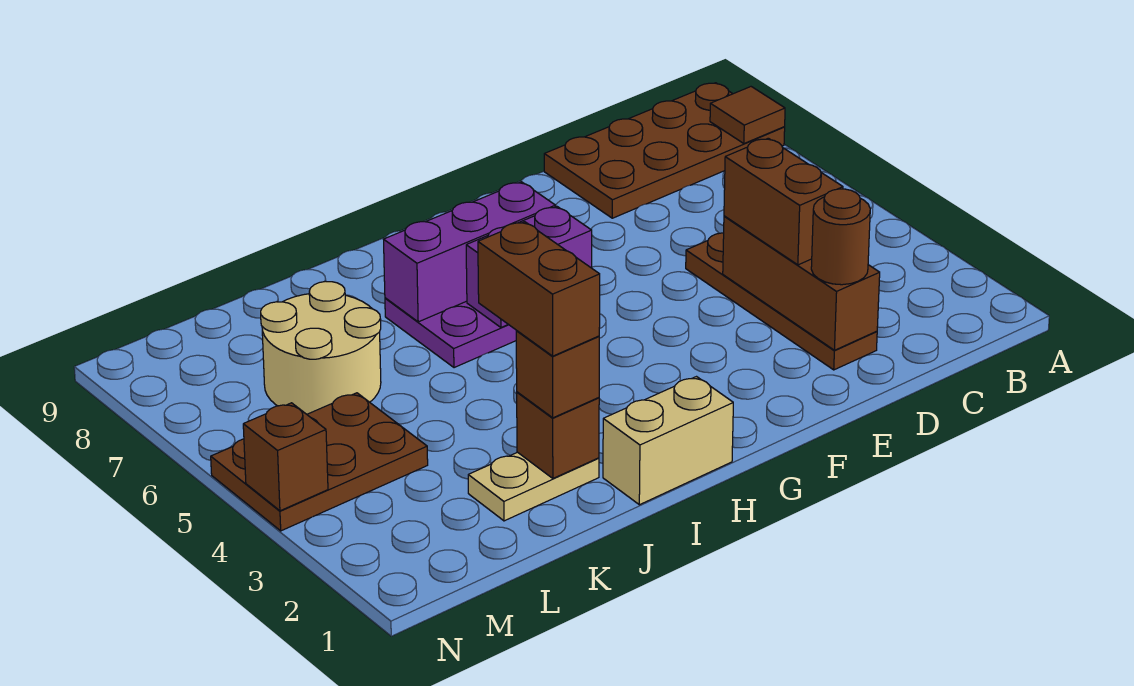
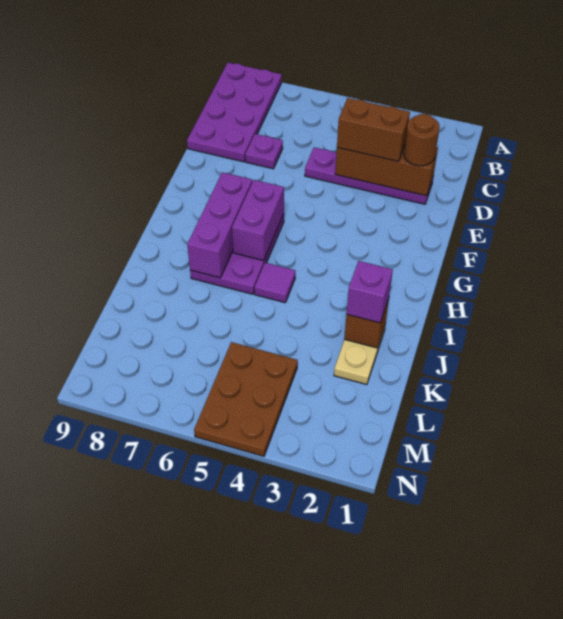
brown plate A8:D9 level 1 -> purple plate A8:D9 level 1
brown tile A8 level 2 -> none
brown plate D2:D5 level 1 -> purple plate D2:D5 level 1
none -> purple plate D7 level 1
tan brick H1:I1 level 1 -> none
none -> purple tile I5 level 1
brown brick J2 level 3 -> purple brick J2 level 3
brown brick J2:J3 level 4 -> none
tan round brick K6:L7 level 1 -> none
brown brick N4 level 2 -> none

